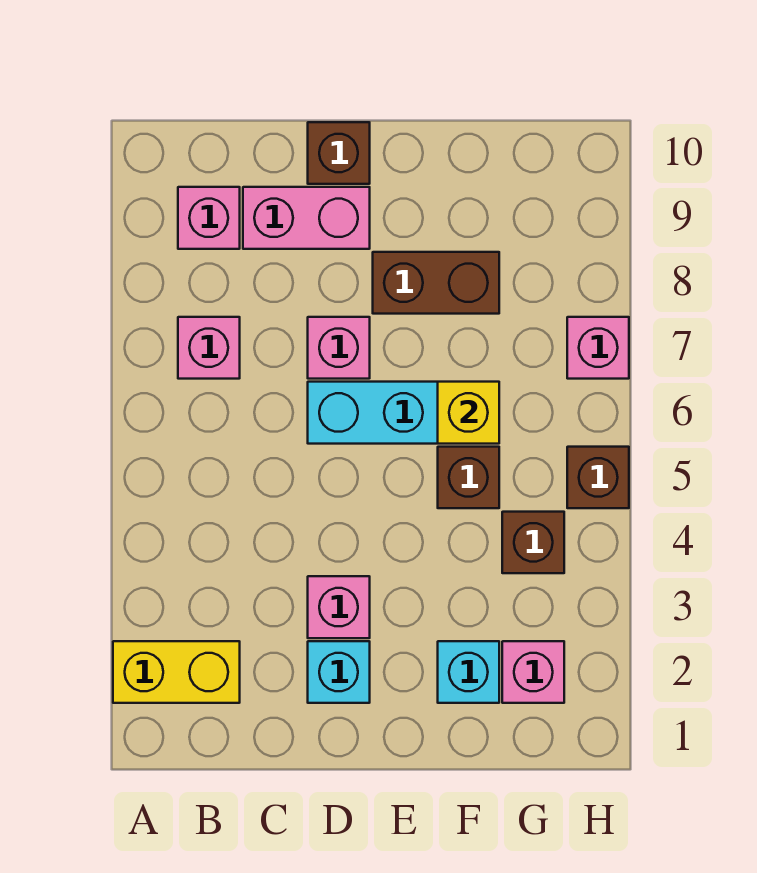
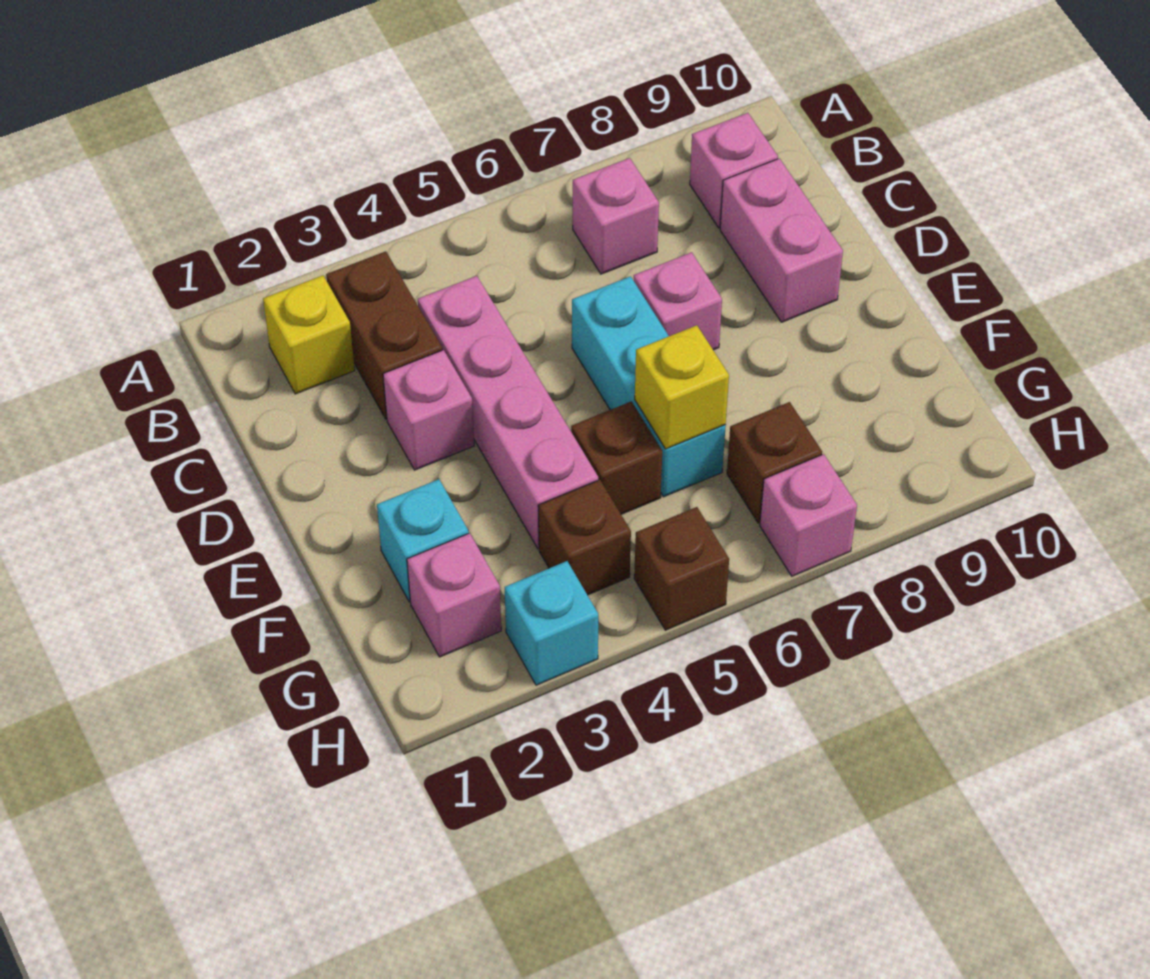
yellow brick A2:B2 level 1 -> yellow brick B2 level 1
none -> pink brick C4:F4 level 1
cyan brick D2 level 1 -> cyan brick H3 level 1
brown brick D10 level 1 -> brown brick G7 level 1
brown brick E8:F8 level 1 -> brown brick B3:C3 level 1

